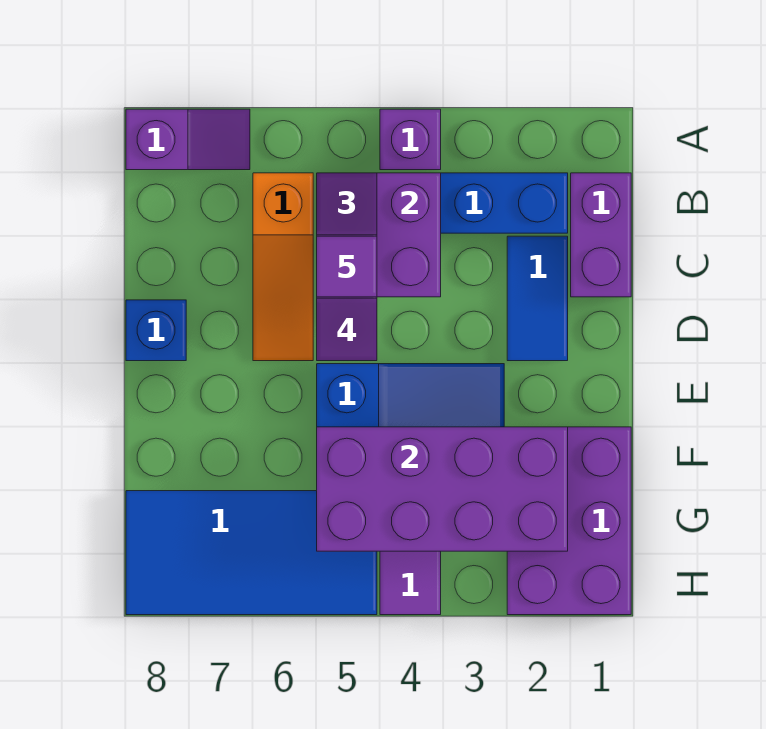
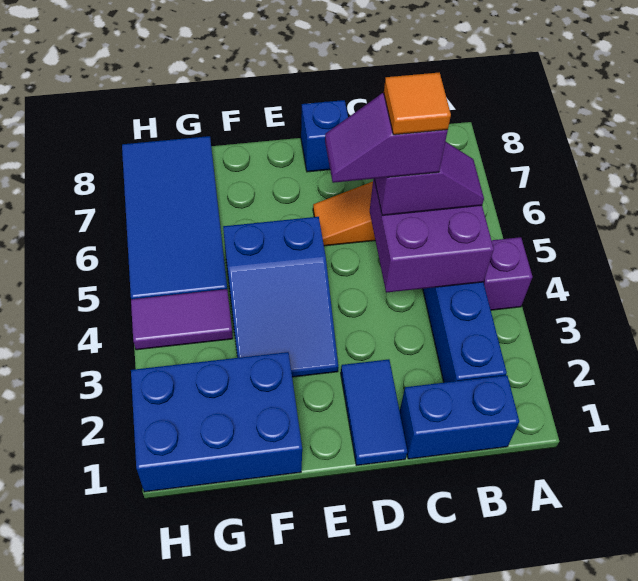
purple slope A7:A8 level 1 top 8 -> none
purple brick B1:C1 level 1 -> blue brick B1:C1 level 1
blue tile C2:D2 level 1 -> blue tile D1:D2 level 1
purple tile C5 level 5 -> orange tile C5 level 5
purple brick F1:H2 level 1 -> blue brick F1:H2 level 1
purple brick F2:G5 level 2 -> none

